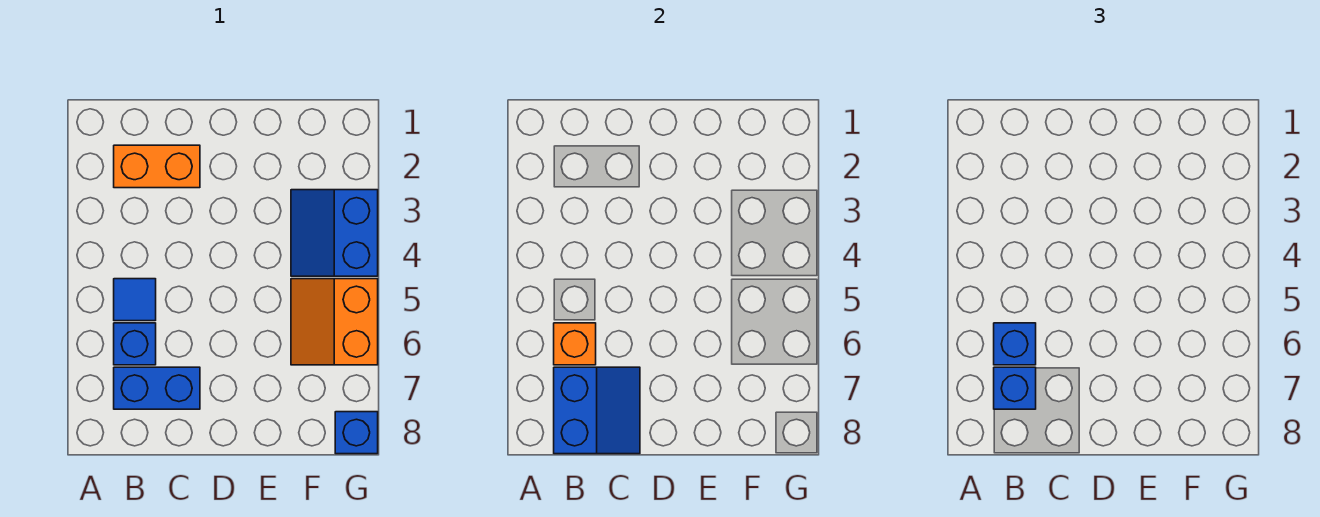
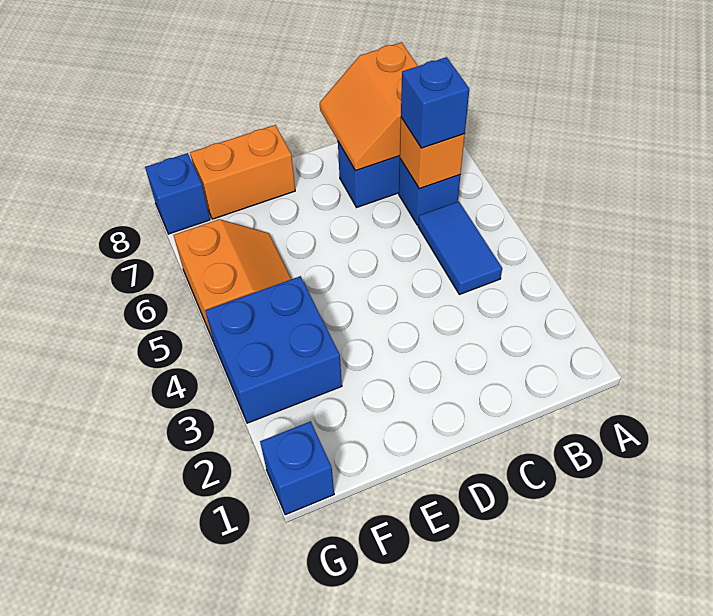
orange brick B2:C2 level 1 -> orange brick E8:F8 level 1
blue tile B5 level 1 -> blue tile B4:B5 level 1
blue slope B7:C8 level 2 top B -> orange slope B7:C8 level 2 top B
blue brick B7 level 3 -> blue brick G1 level 1
blue slope F3:G4 level 1 top G -> blue brick F3:G4 level 1

